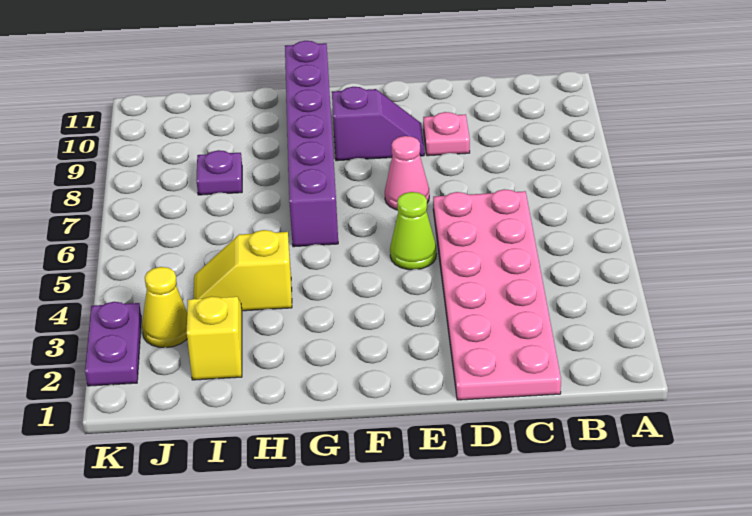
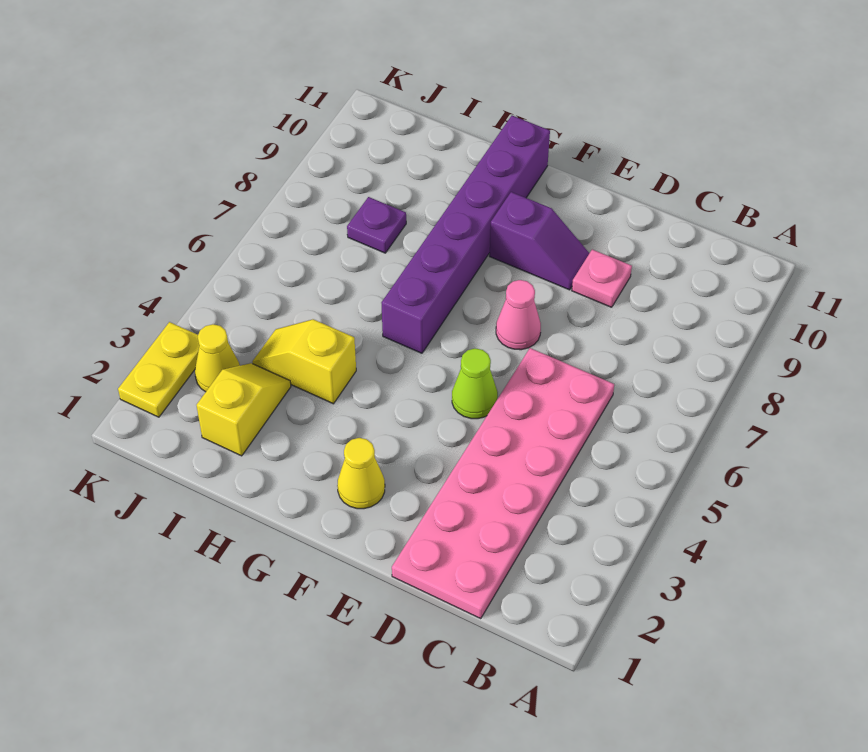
none -> yellow cone F2 level 1
purple plate K2:K3 level 1 -> yellow plate K2:K3 level 1

